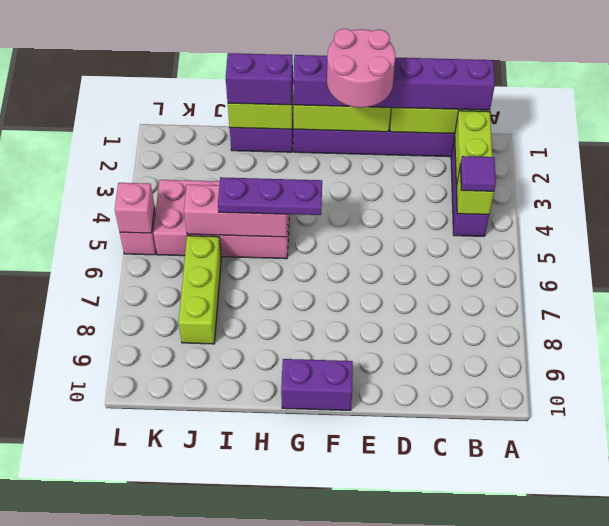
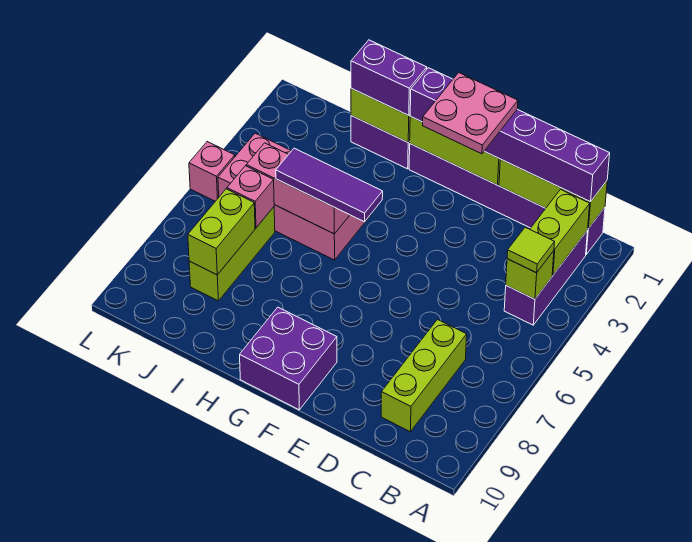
purple tile B4 level 3 -> lime tile B4 level 3
none -> lime brick C7:C9 level 1
pink round brick E1:F2 level 4 -> pink plate E1:F2 level 4
purple brick F10:G10 level 1 -> purple brick F9:G10 level 1
purple plate G5:I5 level 3 -> purple tile G5:I5 level 3
none -> lime brick J7:J8 level 2
pink brick L5 level 2 -> pink brick J6 level 2

